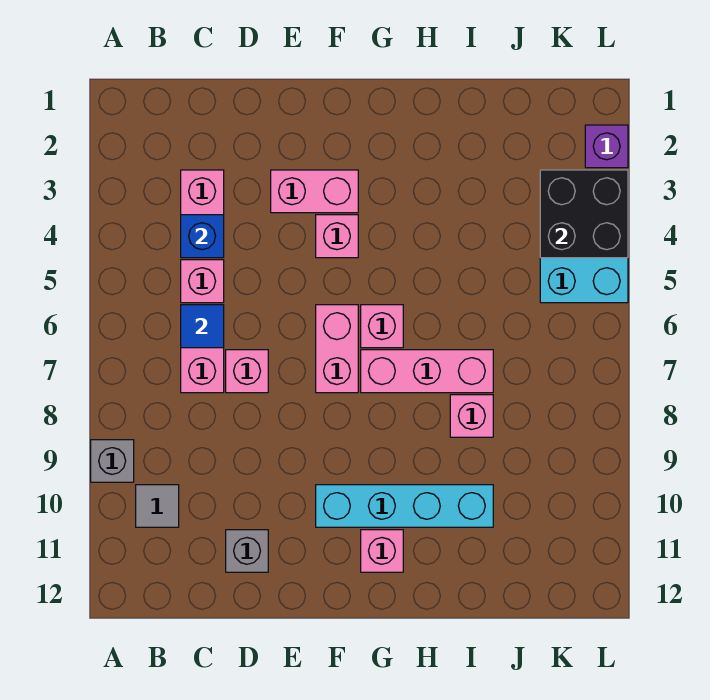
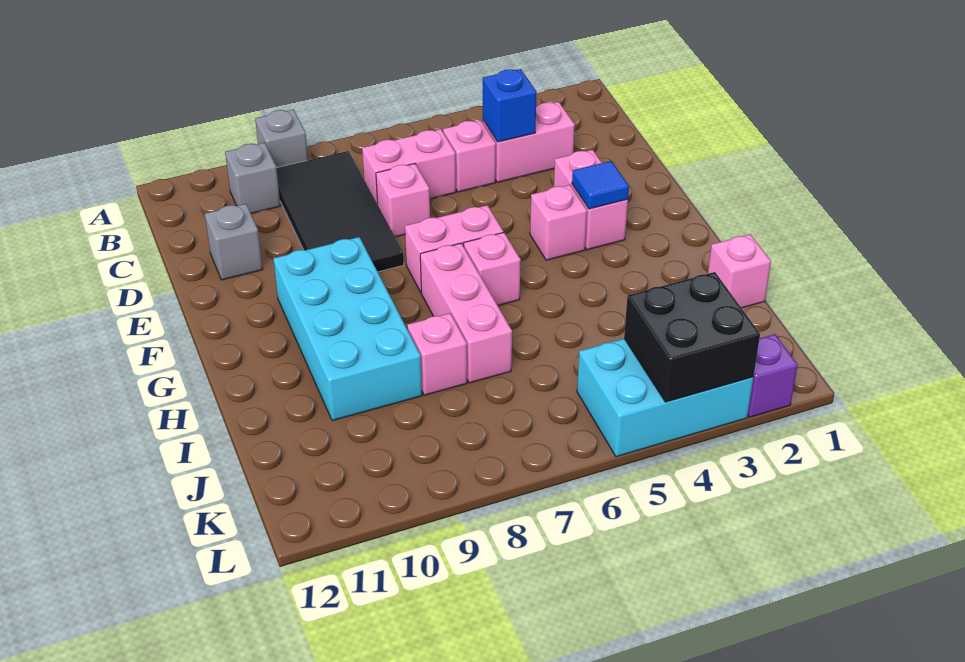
none -> black tile B8:E9 level 1
grey tile B10 level 1 -> grey brick B10 level 1
blue tile C6 level 2 -> blue tile F3 level 2
cyan brick F10:I10 level 1 -> cyan brick F9:I10 level 1
pink brick G11 level 1 -> pink brick I1 level 1

